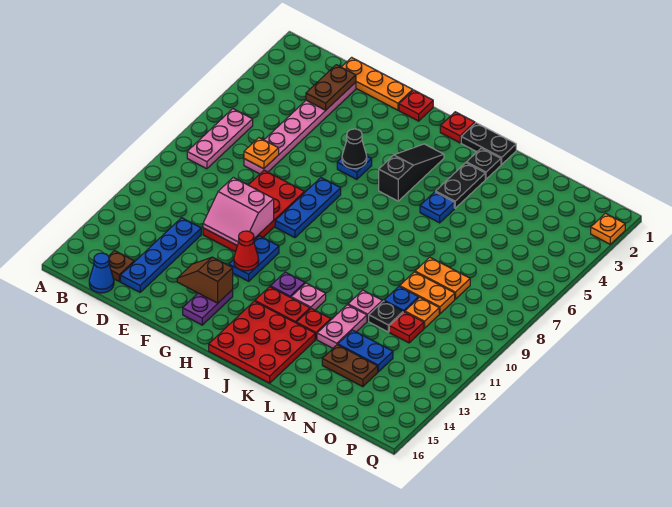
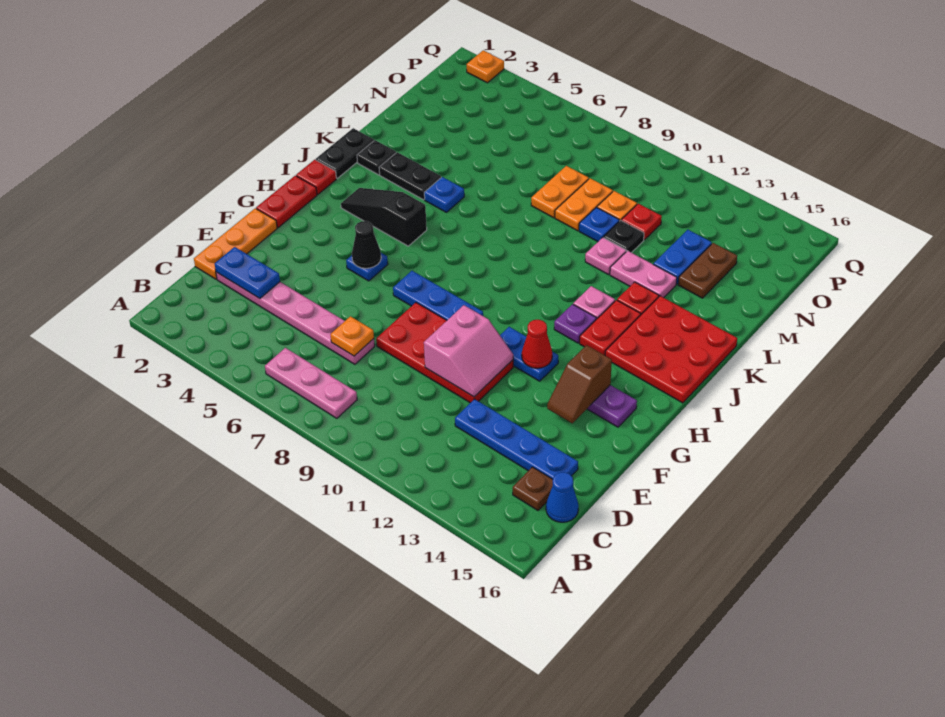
brown plate D2:D3 level 2 -> blue plate D2:D3 level 2
red plate G1 level 1 -> red plate G1:H1 level 1

